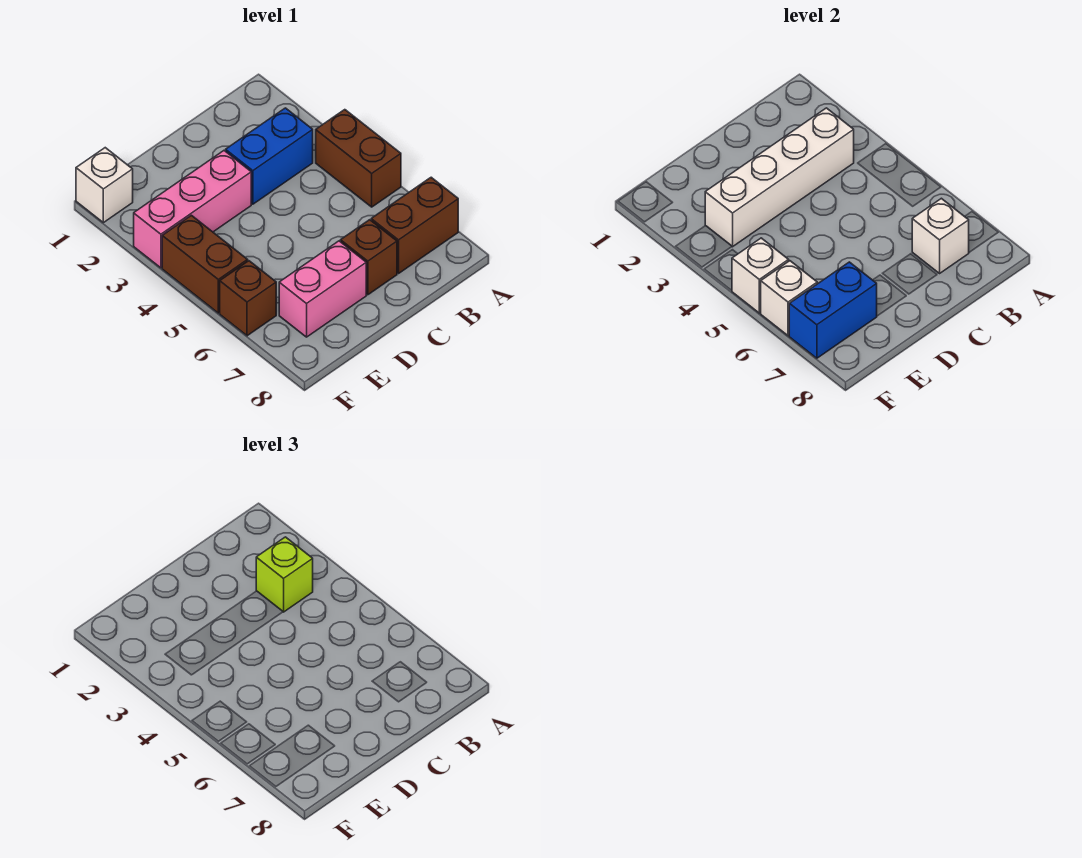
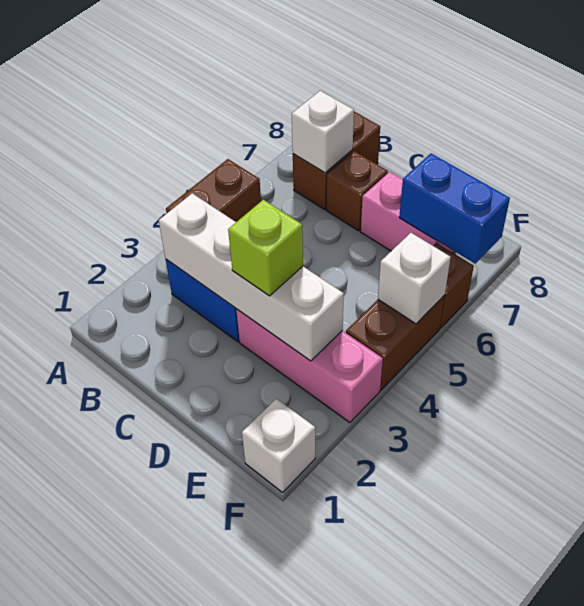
brown brick A7:B7 level 1 -> brown brick B7:B8 level 1
lime brick B3 level 3 -> lime brick D3 level 3
white brick F6 level 2 -> none

